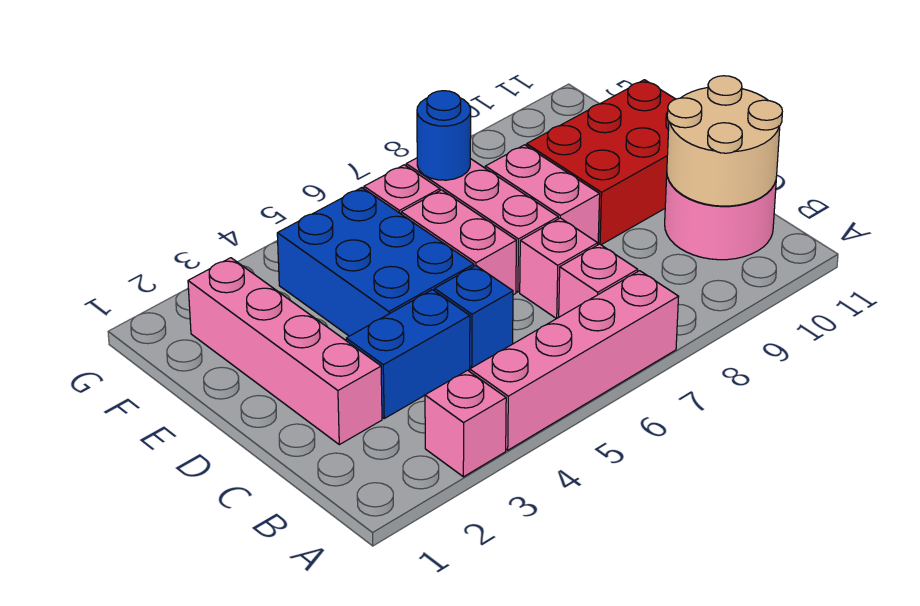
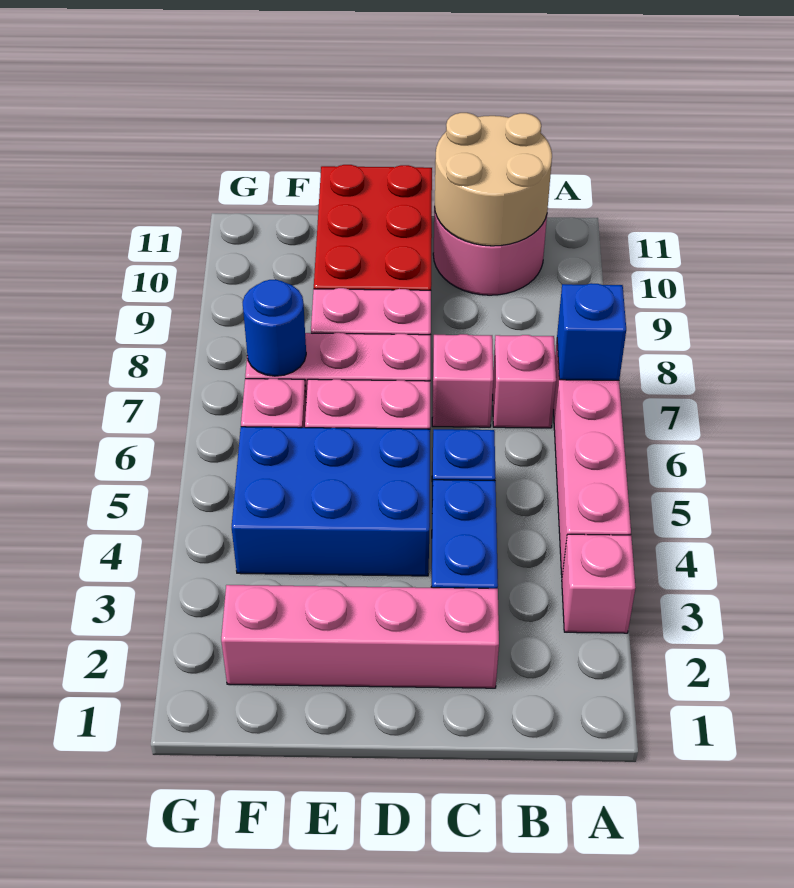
none -> blue brick A7 level 2

